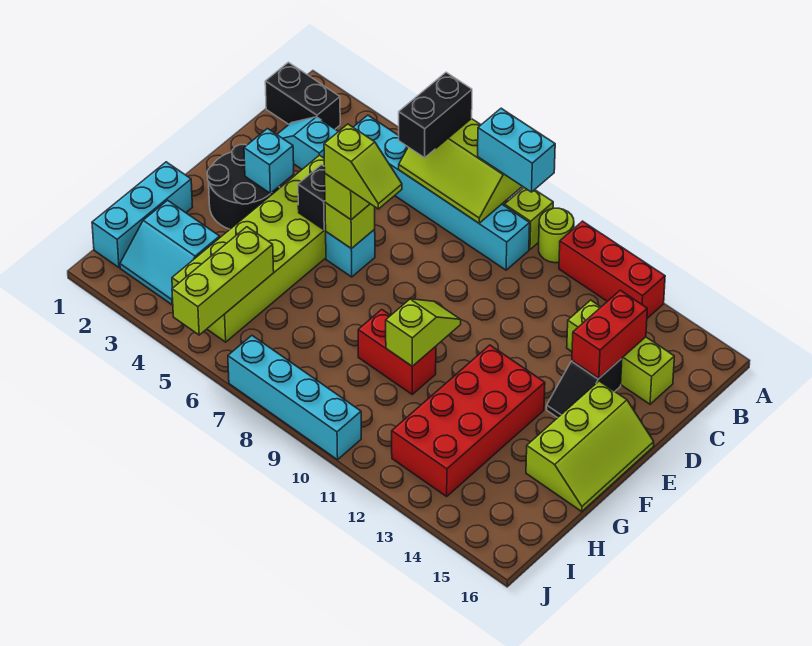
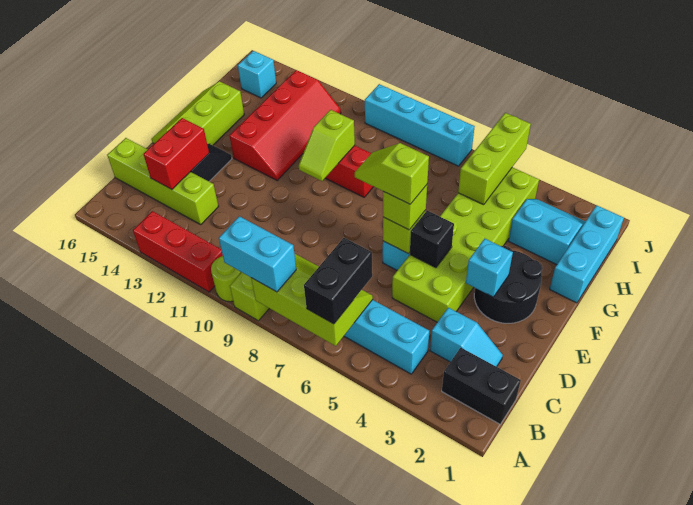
lime brick C13:C15 level 1 -> lime brick C13:C16 level 1
red brick F12:I13 level 1 -> red slope F12:I13 level 1 top 13
none -> cyan brick I15 level 1

